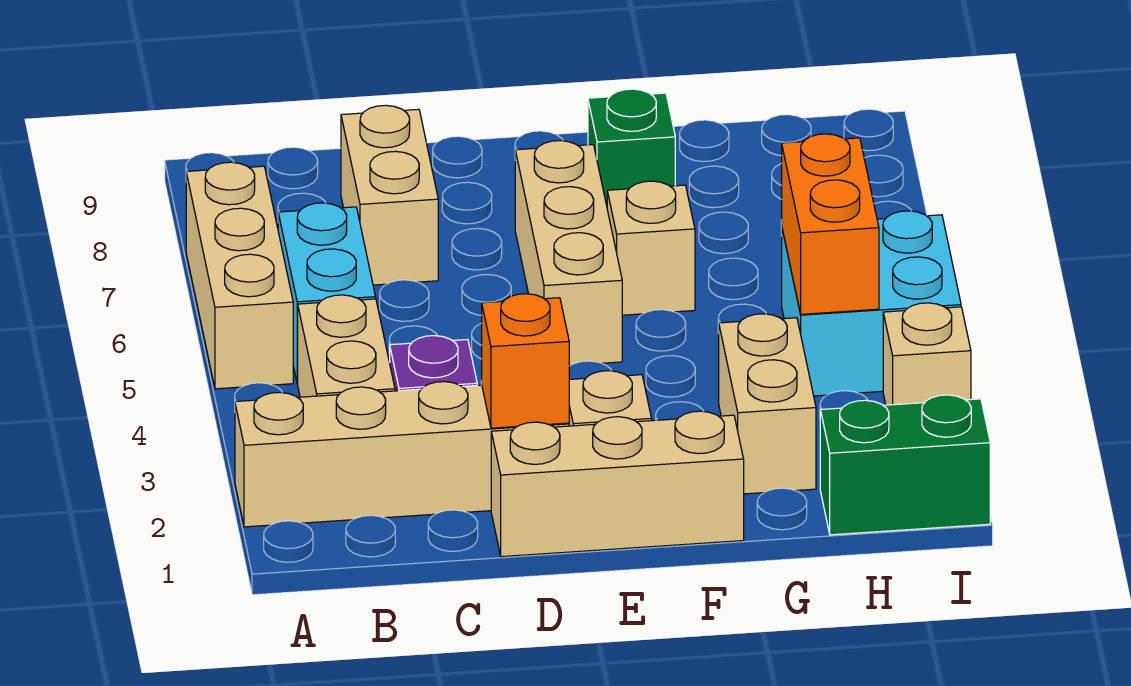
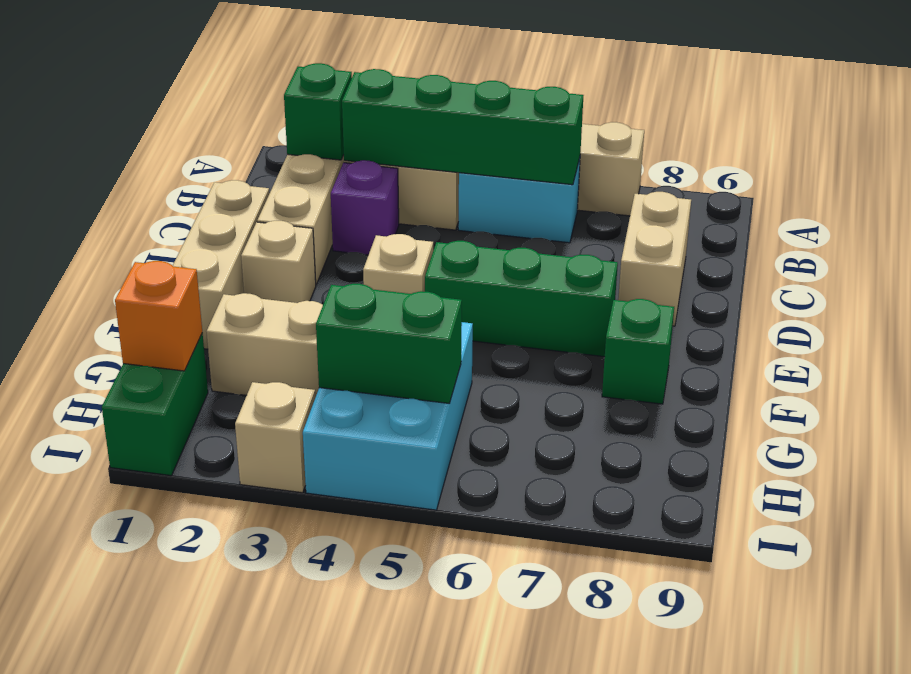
none -> green brick B2 level 2
none -> green brick B3:B6 level 2
tan brick C7:C8 level 1 -> tan brick C8:D8 level 1
orange brick D2 level 2 -> orange brick H1 level 2
tan brick E5:E7 level 1 -> green brick E5:E7 level 1
tan brick F6 level 1 -> tan brick E4 level 1
cyan brick H4:I5 level 1 -> cyan brick G4:I5 level 1
orange brick H4:H5 level 2 -> green brick H4:H5 level 2

